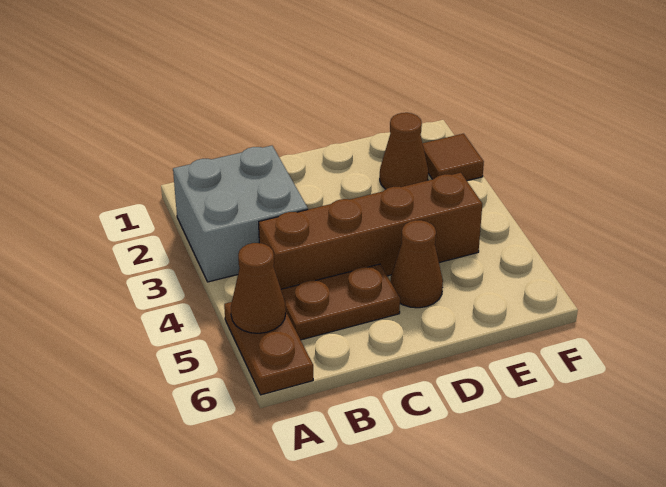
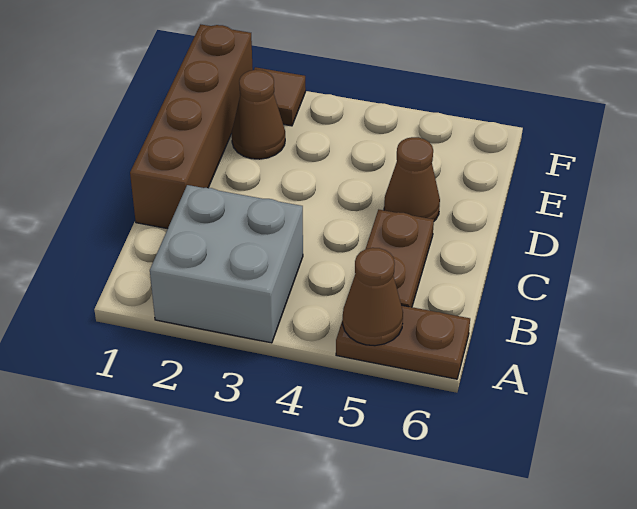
brown brick B4:E4 level 1 -> brown brick C1:F1 level 1

